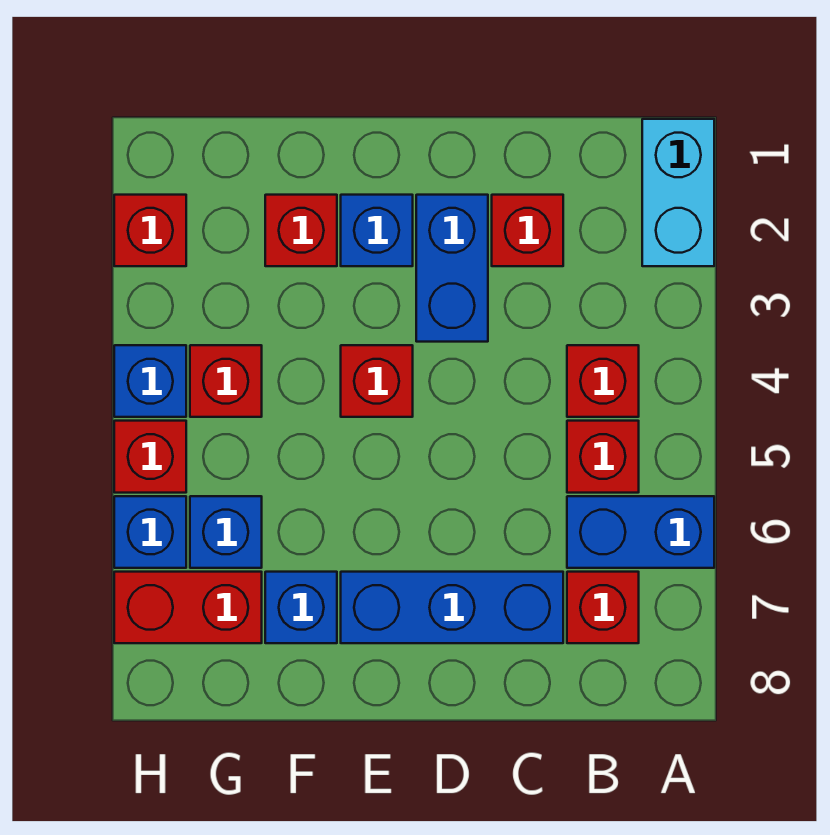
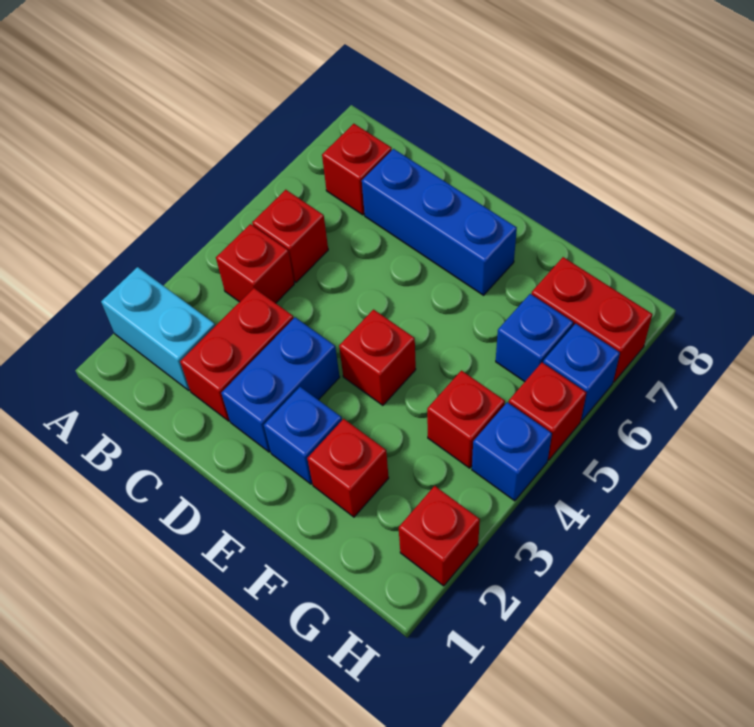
cyan brick A1:A2 level 1 -> cyan brick A2:B2 level 1
blue brick A6:B6 level 1 -> none
red brick C2 level 1 -> red brick C2:C3 level 1
blue brick F7 level 1 -> none

